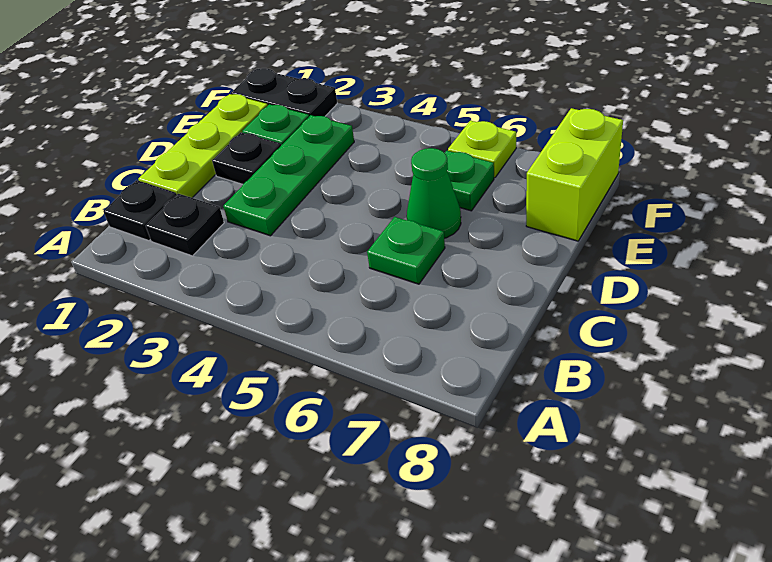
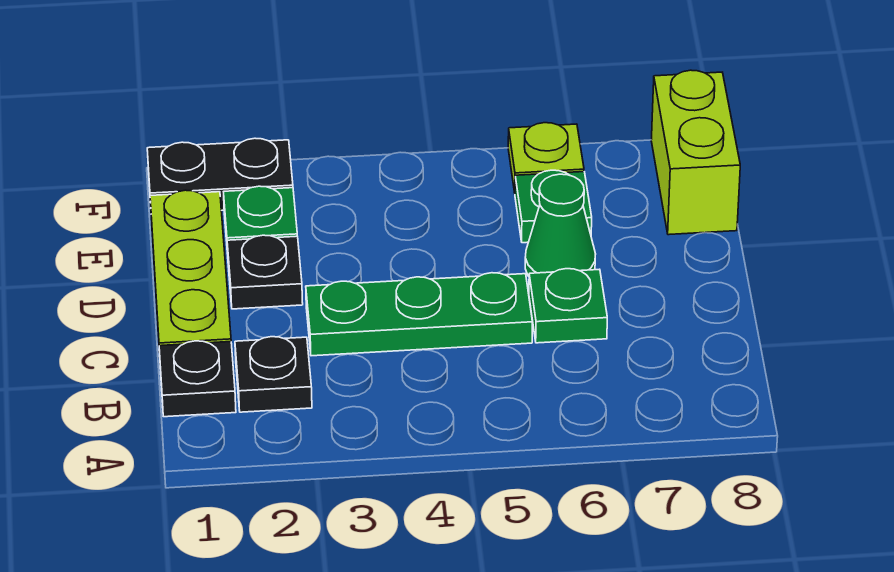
green plate C3:E3 level 1 -> green plate C3:C5 level 1

